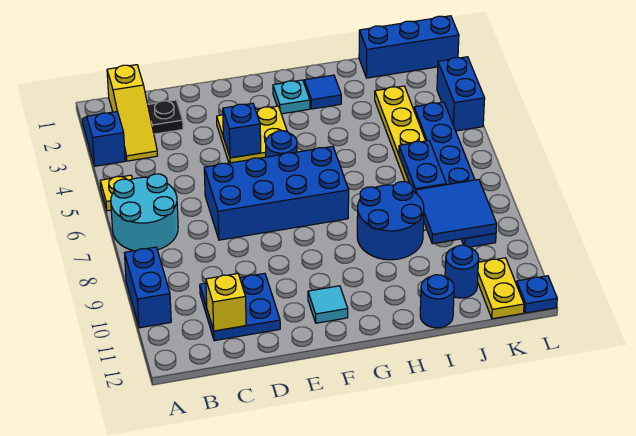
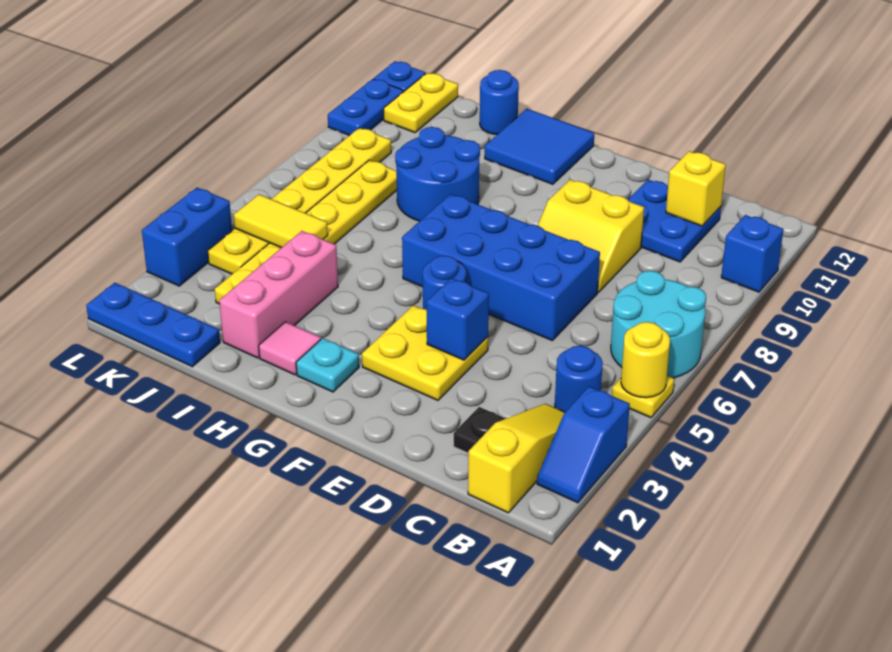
none -> yellow round brick A5 level 2
blue brick A9:A10 level 1 -> blue brick A10 level 1
none -> yellow slope D8:E9 level 1 top 9
cyan tile F11 level 1 -> none
blue tile H2 level 1 -> pink tile H2 level 1
none -> pink brick I2:I4 level 1
blue brick J1:L1 level 1 -> blue plate J1:L1 level 1
none -> yellow tile J5:K5 level 2
blue plate J6:J7 level 2 -> blue plate L10:L11 level 1
blue tile J8:K9 level 2 -> blue tile G11:H12 level 1
blue round brick J11 level 1 -> blue round brick B4 level 1
blue plate K4:K9 level 1 -> yellow plate K4:K9 level 1

